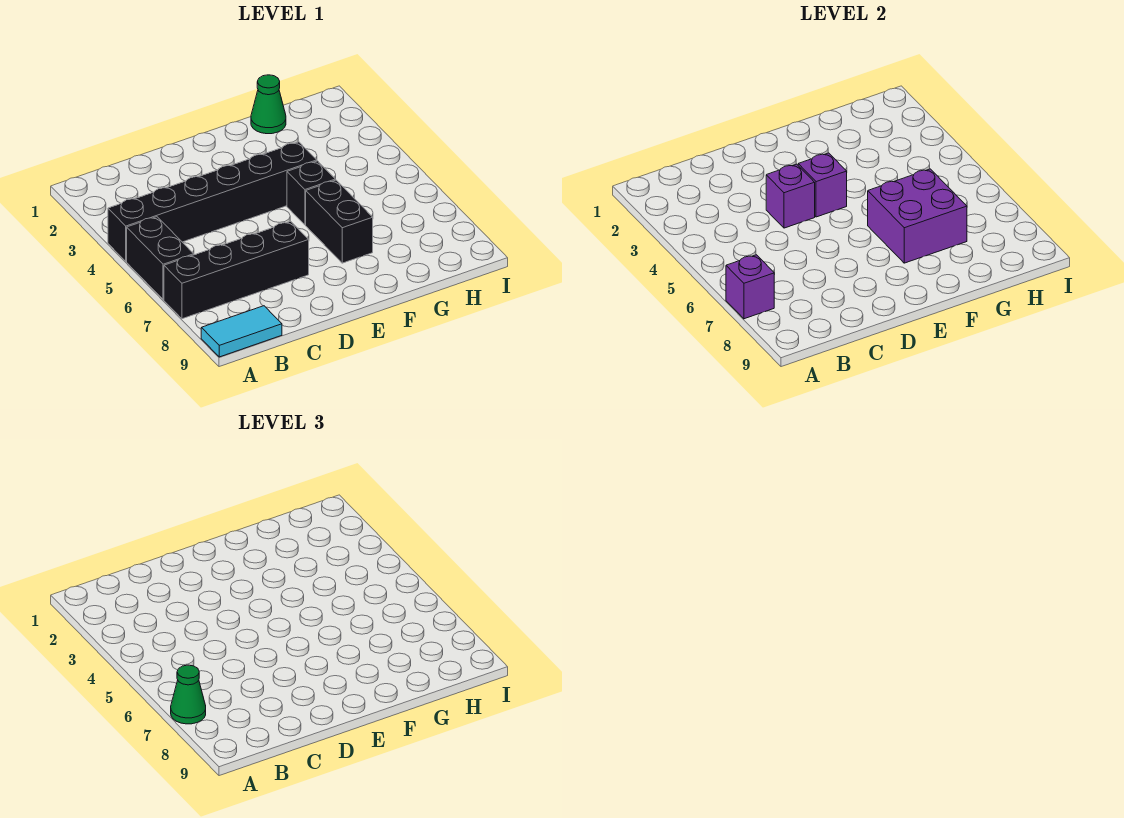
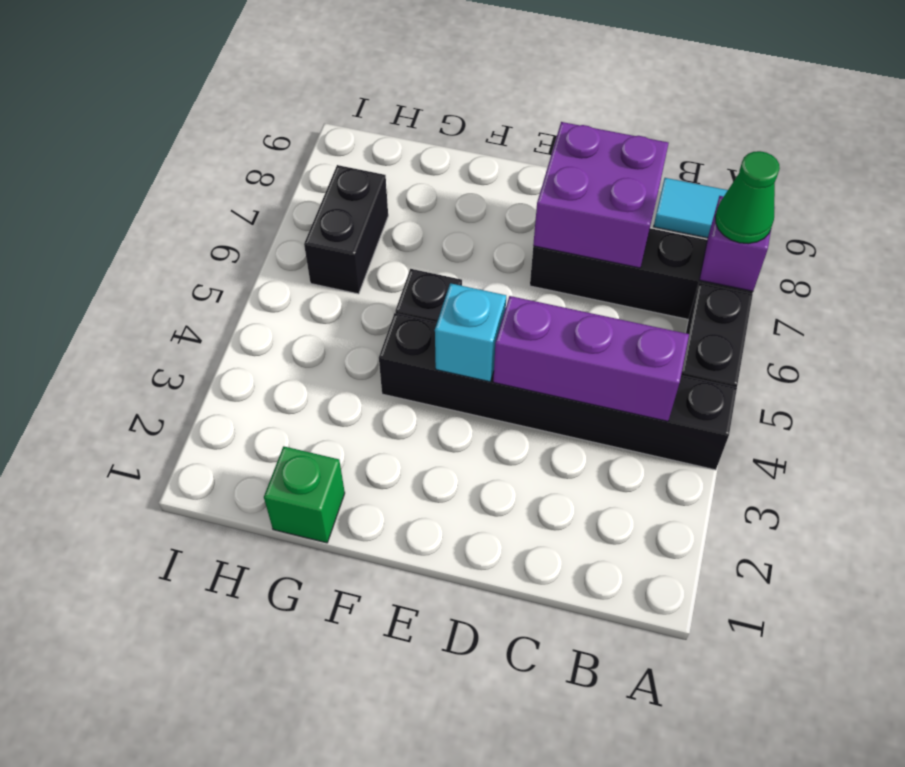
purple brick D4 level 2 -> purple brick B4:D4 level 2
purple brick E4 level 2 -> cyan brick E4 level 2
black brick F6:F7 level 1 -> black brick H6:H7 level 1
purple brick F6:G7 level 2 -> purple brick C7:D8 level 2
green cone G1 level 1 -> green brick G1 level 1

